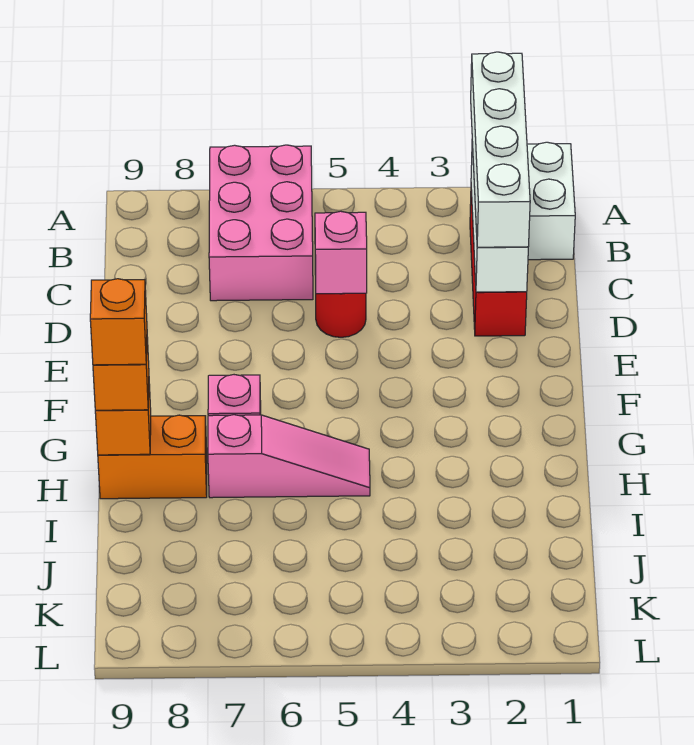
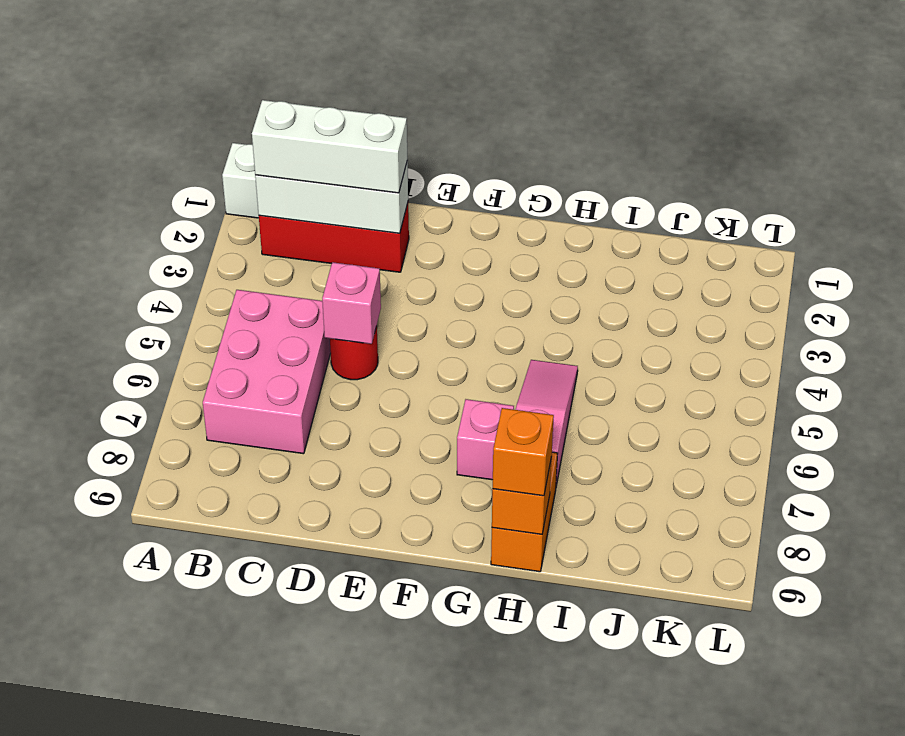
white brick A2:D2 level 3 -> white brick B2:D2 level 3
pink brick A6:C7 level 1 -> pink brick B5:C7 level 1
orange brick H9 level 4 -> none

